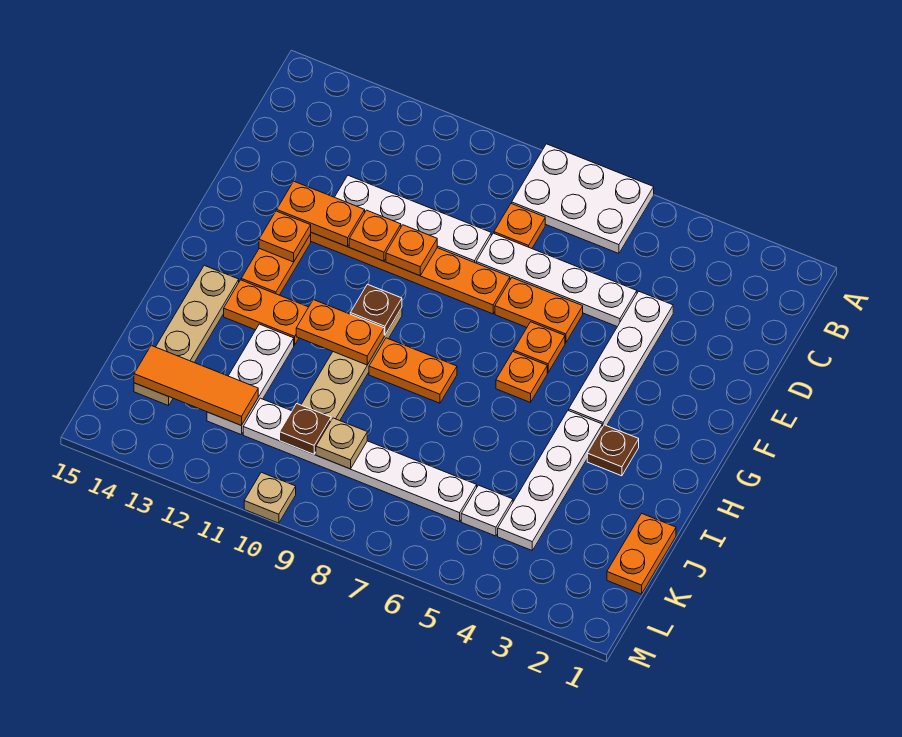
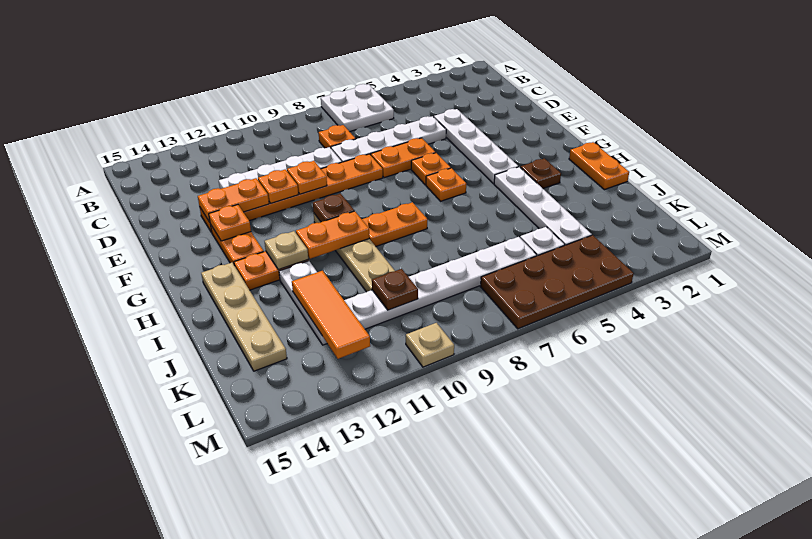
white plate A6:B8 level 1 -> white plate A6:B7 level 1
orange plate J1:K1 level 1 -> orange plate H1:I1 level 1
tan plate K9 level 2 -> tan plate H12 level 2
orange tile K12:K14 level 2 -> orange tile J12:L12 level 2
none -> brown plate L4:M7 level 1

